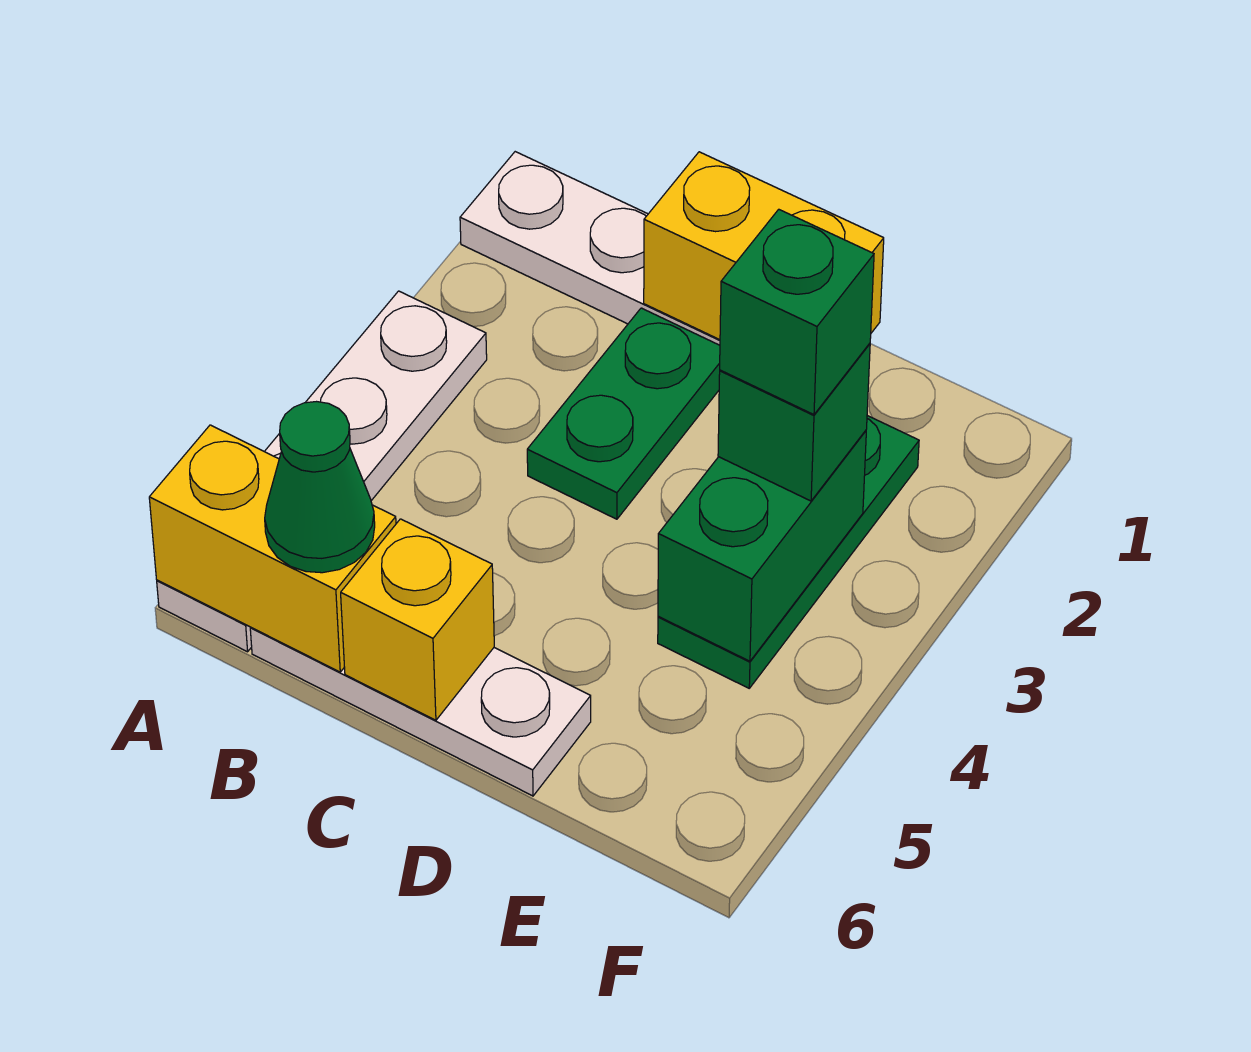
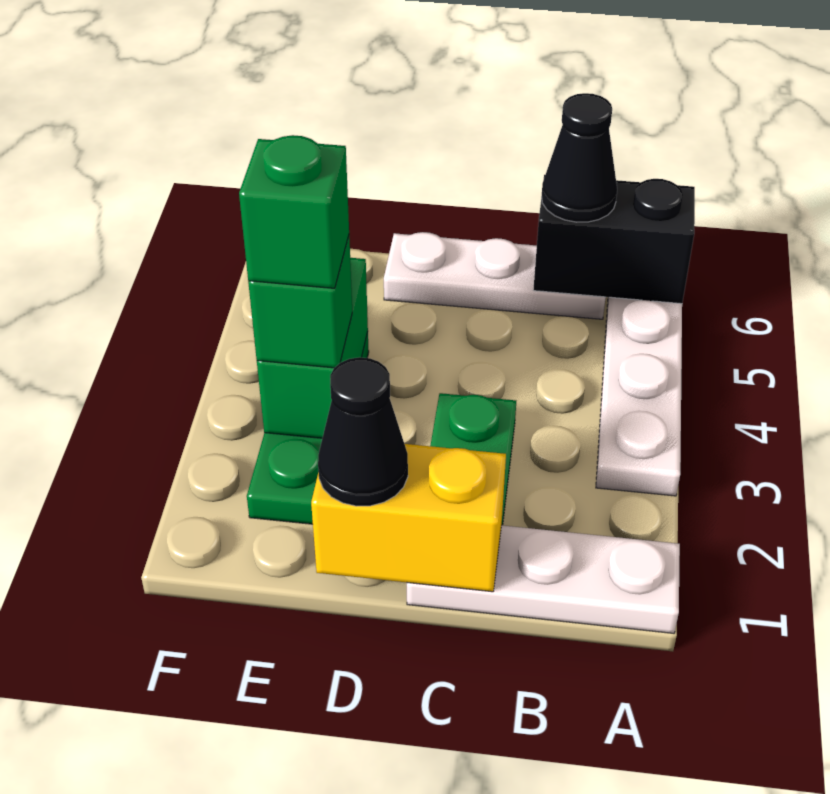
yellow brick A6:B6 level 2 -> black brick A6:B6 level 2
green cone B6 level 3 -> black cone B6 level 3
yellow brick C6 level 2 -> none
none -> black cone D1 level 3

